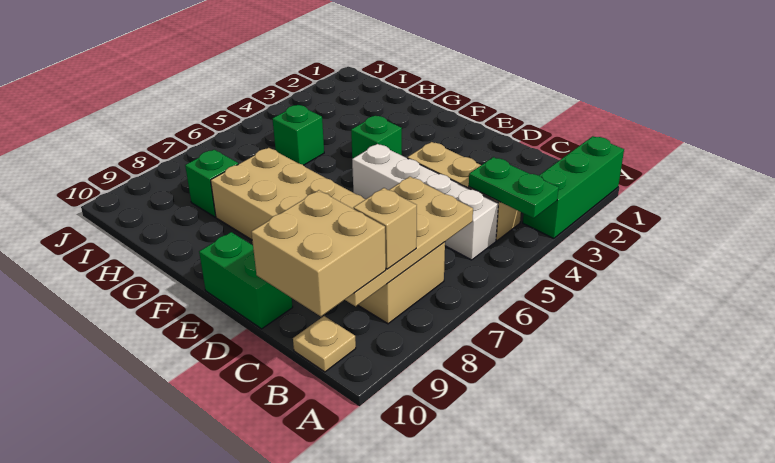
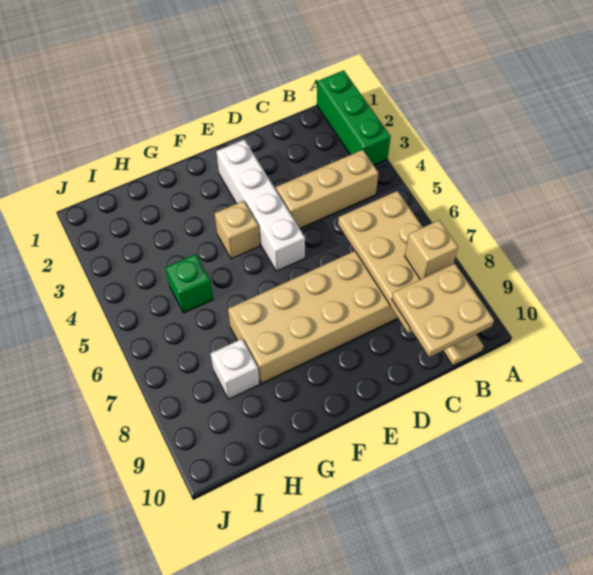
green plate A4:B4 level 2 -> none
white brick B5:E5 level 1 -> white brick E2:E5 level 1
tan brick B9:C10 level 3 -> tan plate B9:C10 level 3
green brick D10:E10 level 1 -> none
green brick F4 level 1 -> tan brick F4 level 1
green brick H8 level 1 -> white brick H8 level 1

